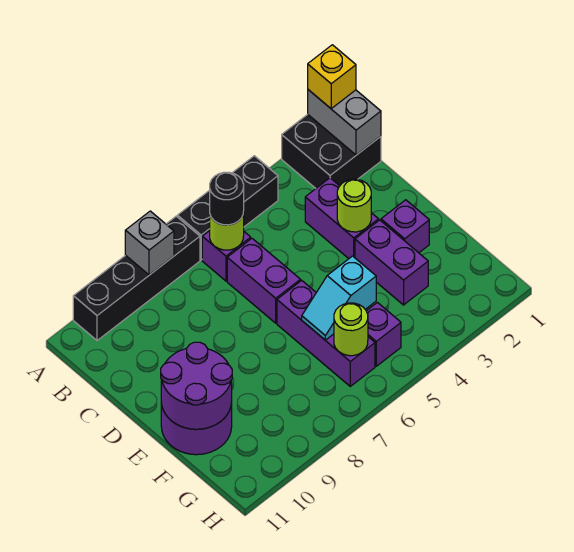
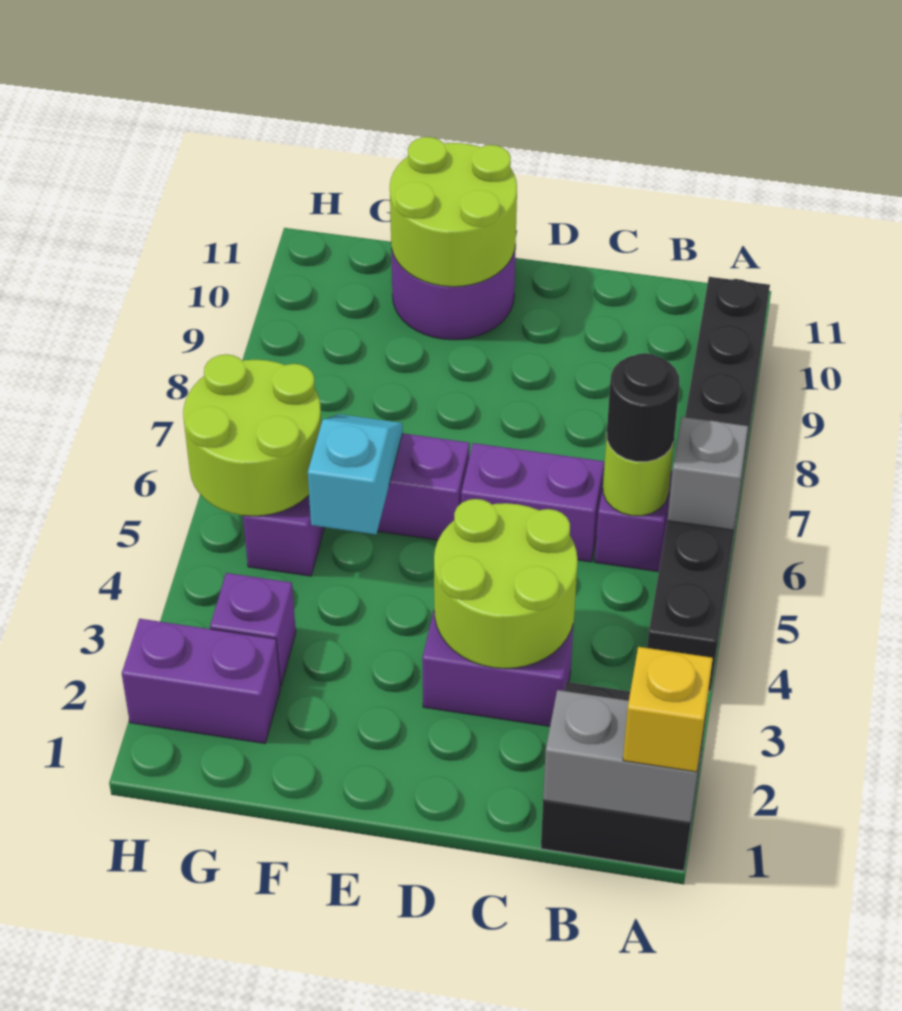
grey brick A8 level 2 -> grey brick A6 level 2
lime round brick D3 level 2 -> lime round brick C3:D4 level 2
purple brick E2 level 1 -> purple brick G3 level 1
purple brick E3:F3 level 1 -> purple brick G2:H2 level 1
purple round brick E10:F11 level 2 -> lime round brick E10:F11 level 2
lime round brick G6 level 2 -> lime round brick G5:H6 level 2

